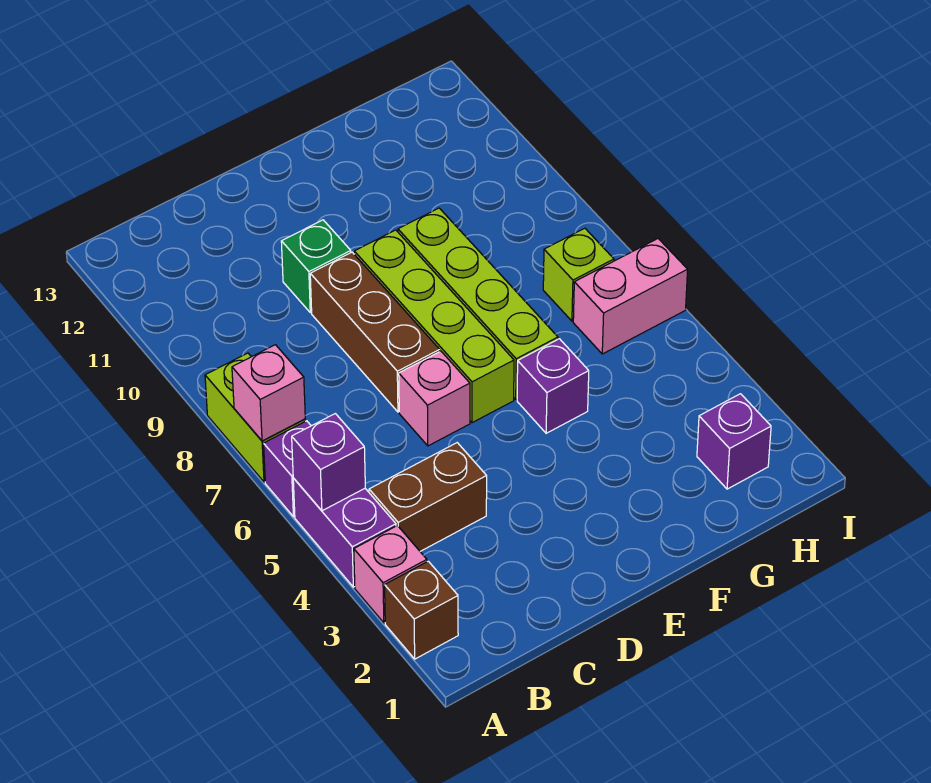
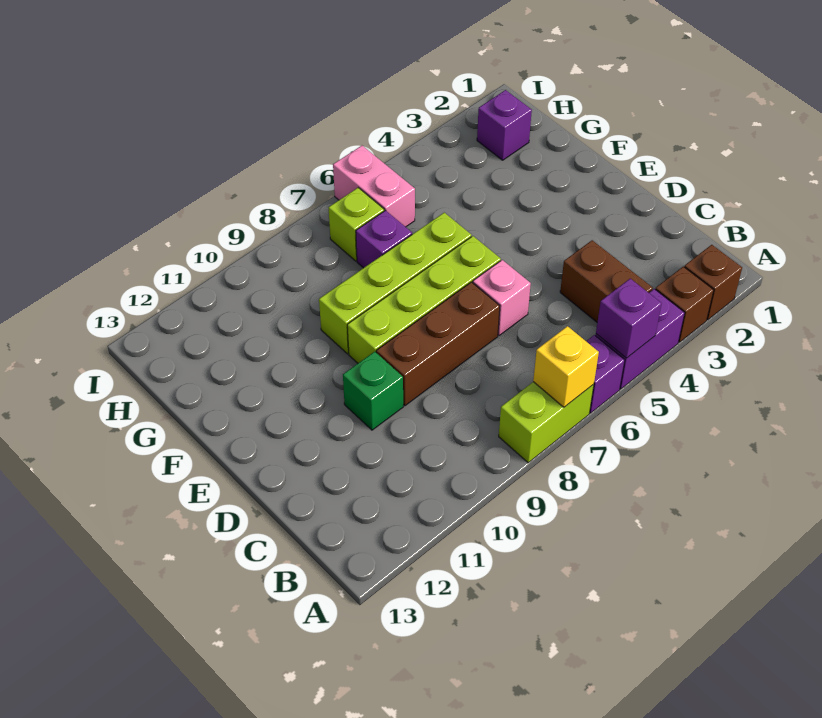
pink brick A3 level 1 -> brown brick A3 level 1
pink brick A7 level 2 -> yellow brick A7 level 2
purple brick F5 level 1 -> purple brick G7 level 1

